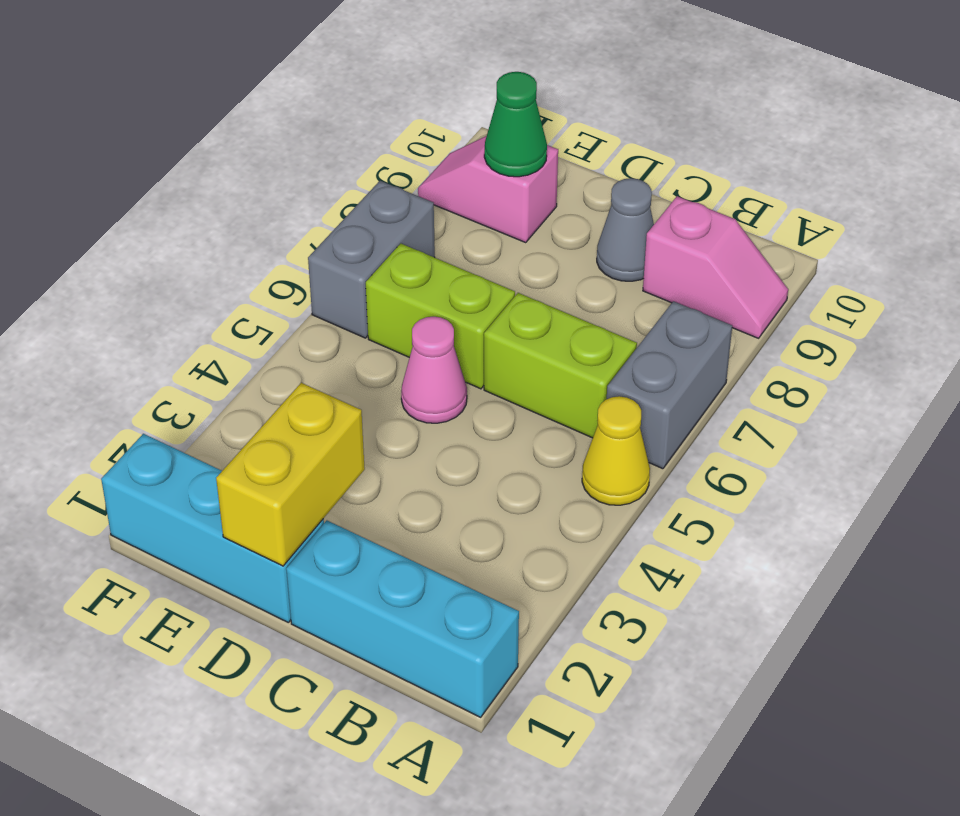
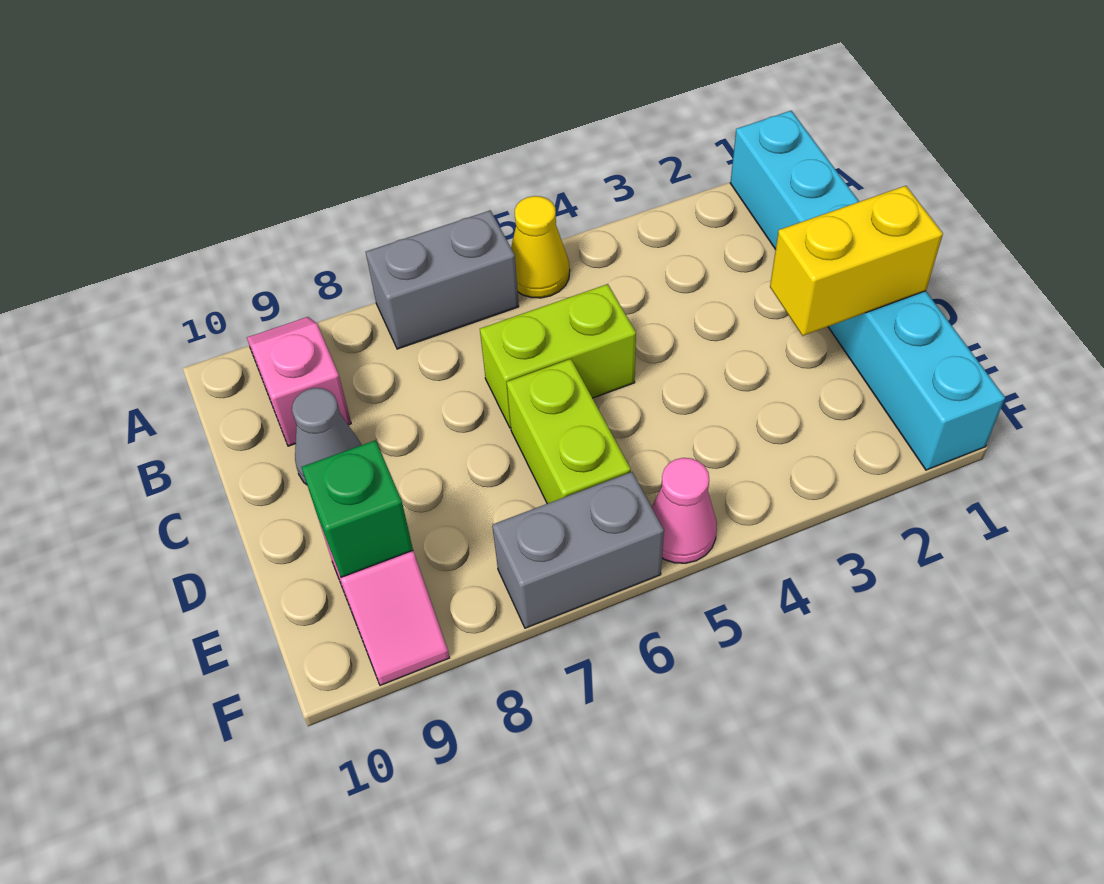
lime brick B6:C6 level 1 -> lime brick C5:C6 level 1
pink cone D5 level 1 -> pink cone F5 level 1
green cone E9 level 2 -> green brick E9 level 2

